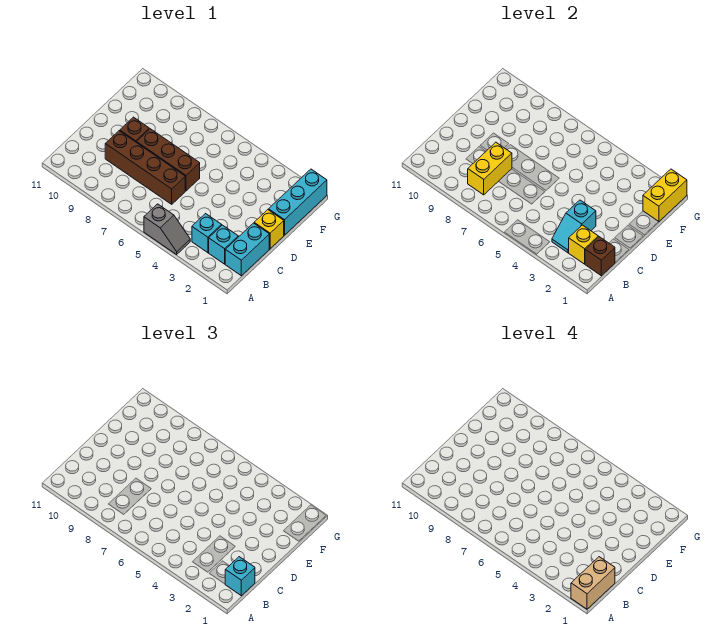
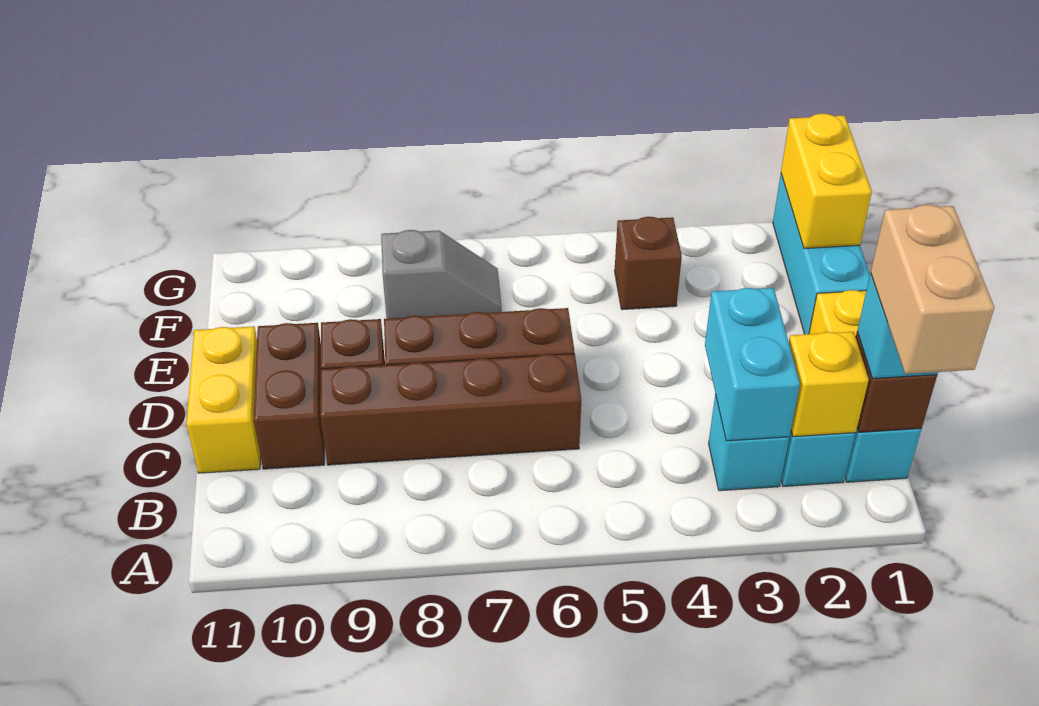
grey slope A4:A5 level 1 top 5 -> grey slope F7:F8 level 1 top 8
cyan slope B3:C3 level 2 top C -> cyan brick B3:C3 level 2
yellow brick B8:C8 level 2 -> yellow brick C11:D11 level 1
none -> brown brick C10:D10 level 1
none -> brown brick F4 level 1

